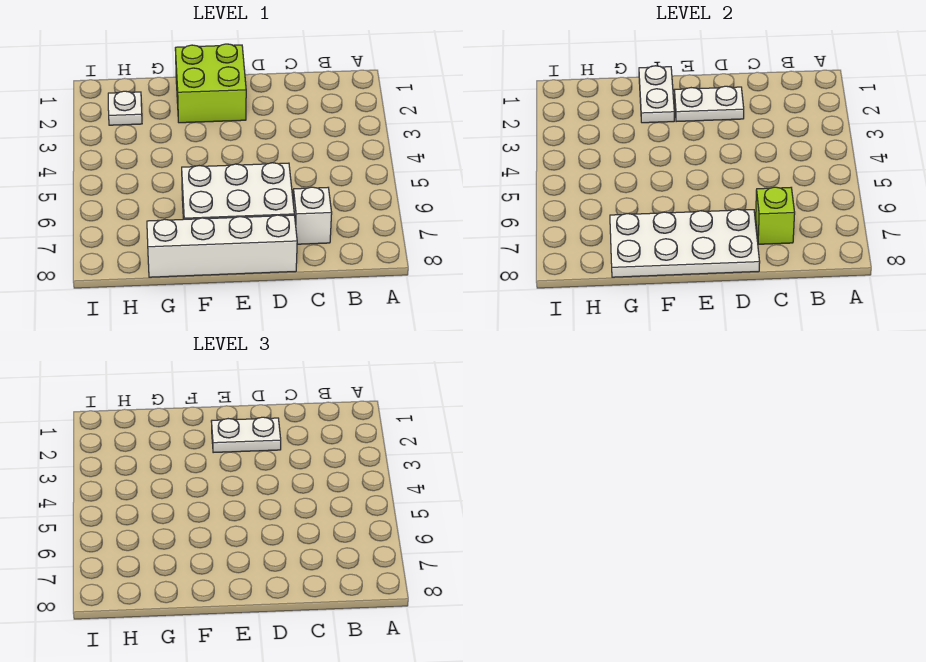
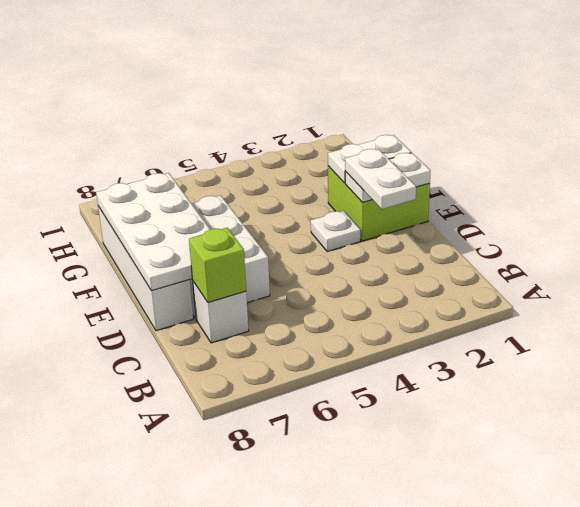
white plate D2:E2 level 2 -> white plate E1:E2 level 2
white plate H2 level 1 -> white plate E3 level 1

